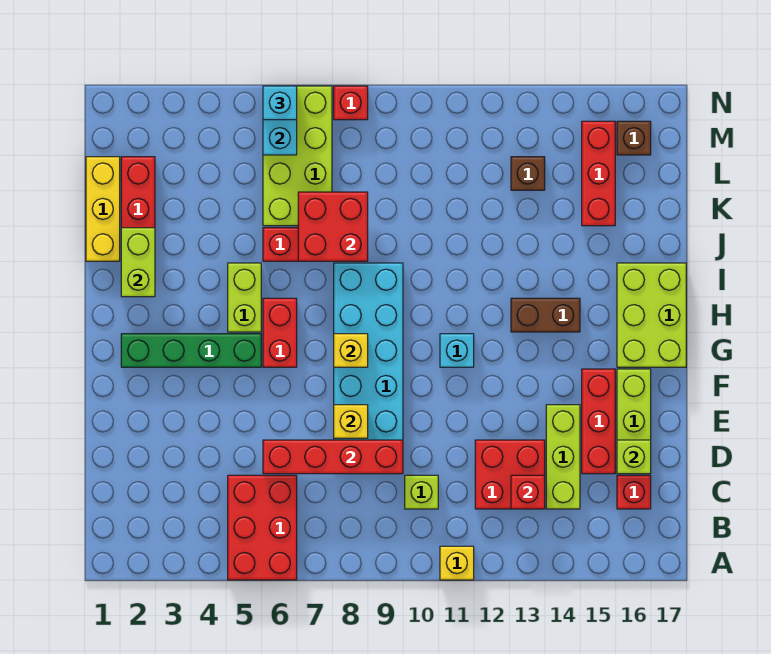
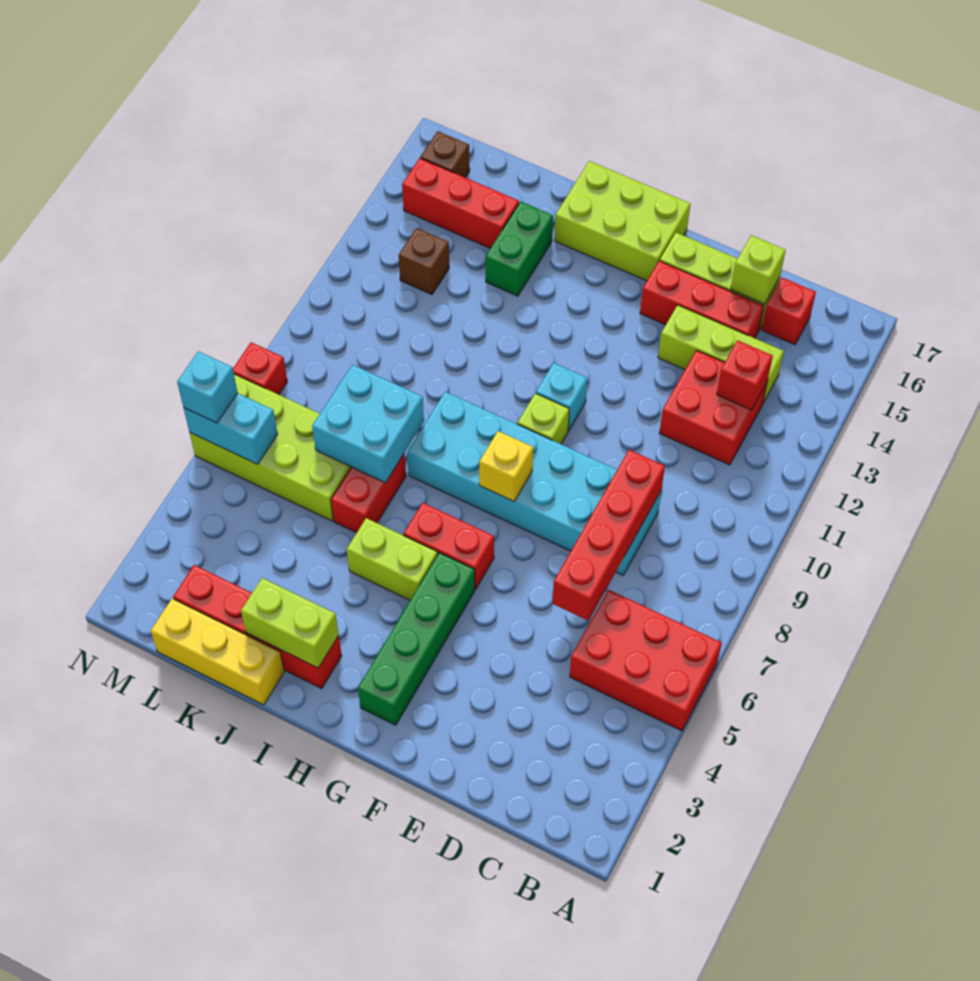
yellow brick A11 level 1 -> none
lime brick C10 level 1 -> lime brick G10 level 1
yellow brick E8 level 2 -> none
brown brick H13:H14 level 1 -> none
red brick J7:K8 level 2 -> cyan brick J7:K8 level 2
none -> green brick J14:J15 level 1

